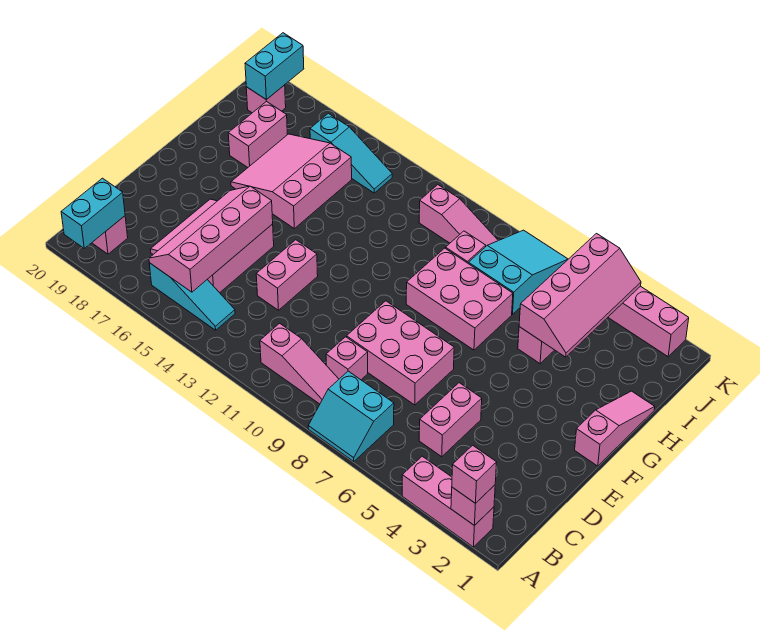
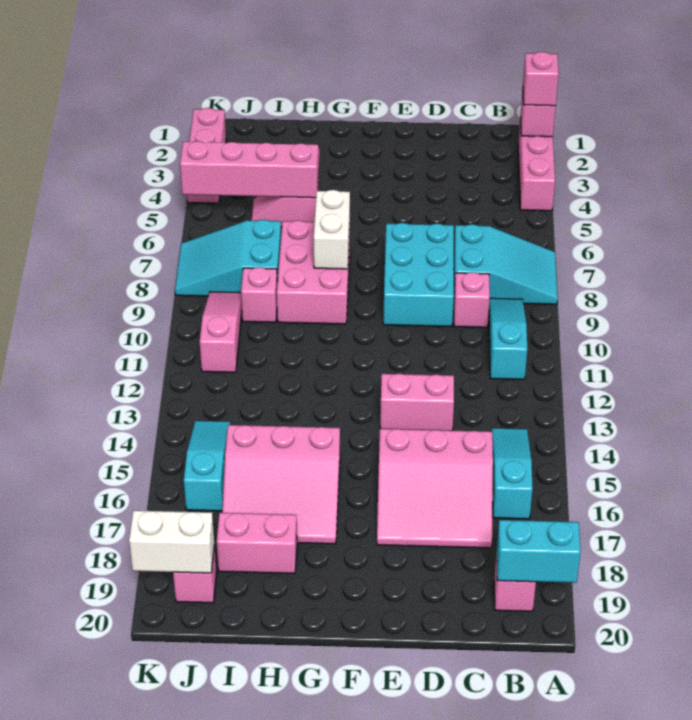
cyan slope A7:B8 level 1 top B -> cyan slope A7:C8 level 1 top C
pink slope B9:B11 level 1 top 11 -> cyan slope B9:B11 level 1 top 11
pink slope B15:E16 level 2 top 15 -> none
pink brick C5:D5 level 1 -> none
pink brick D7:E9 level 1 -> cyan brick D7:E9 level 1
pink slope F1:H1 level 1 top F -> none
none -> white brick G7:G8 level 2
cyan brick J19:K19 level 2 -> white brick J19:K19 level 2

